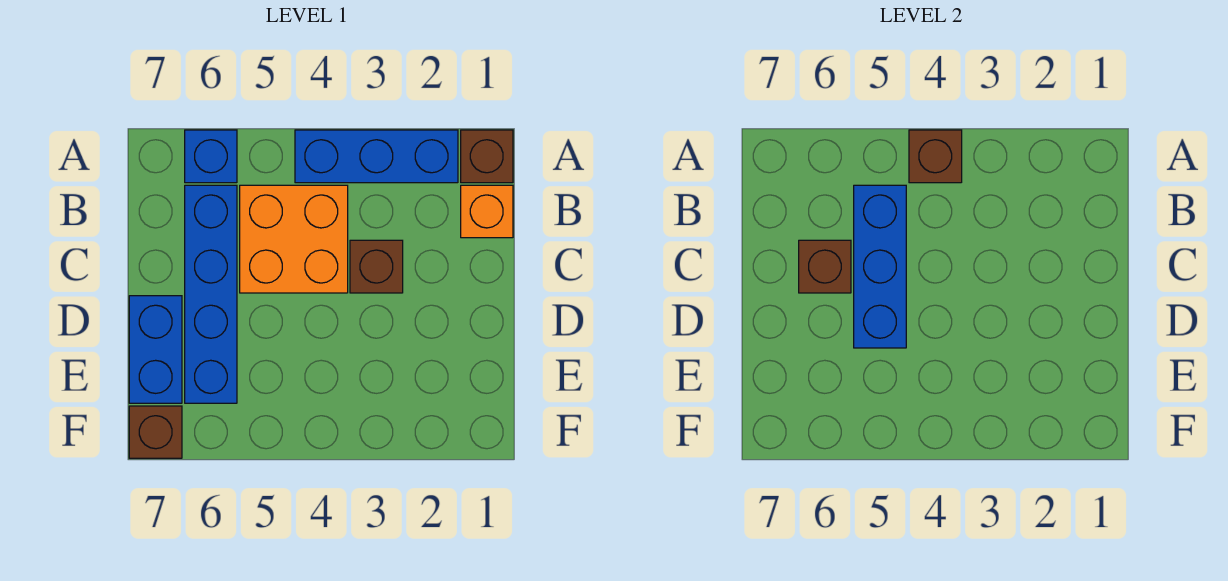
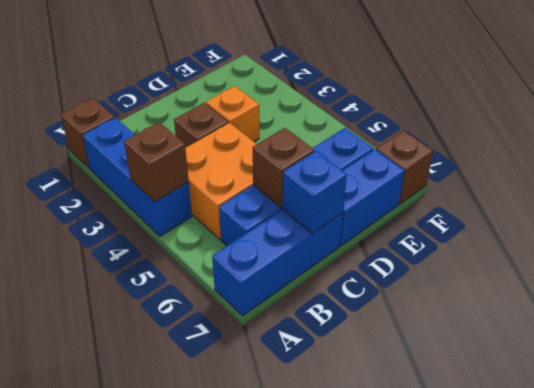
blue brick A6 level 1 -> blue brick C7 level 2
orange brick B1 level 1 -> orange brick D3 level 1
blue brick B5:D5 level 2 -> blue brick A7:C7 level 1

